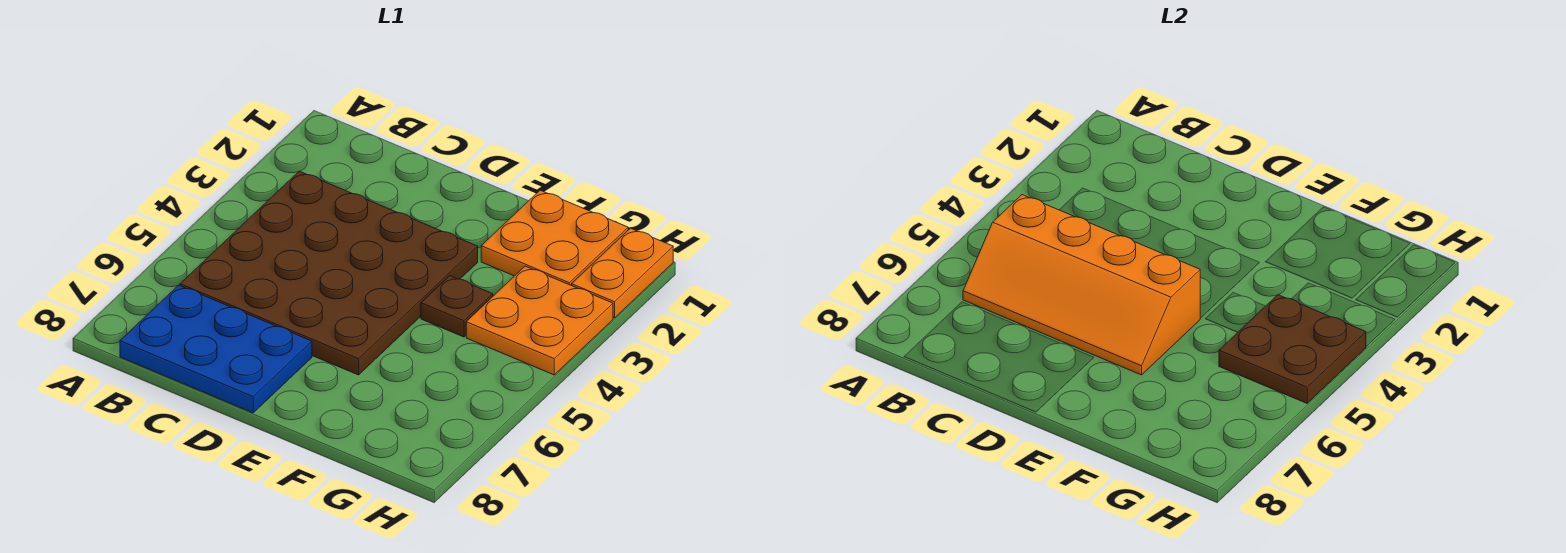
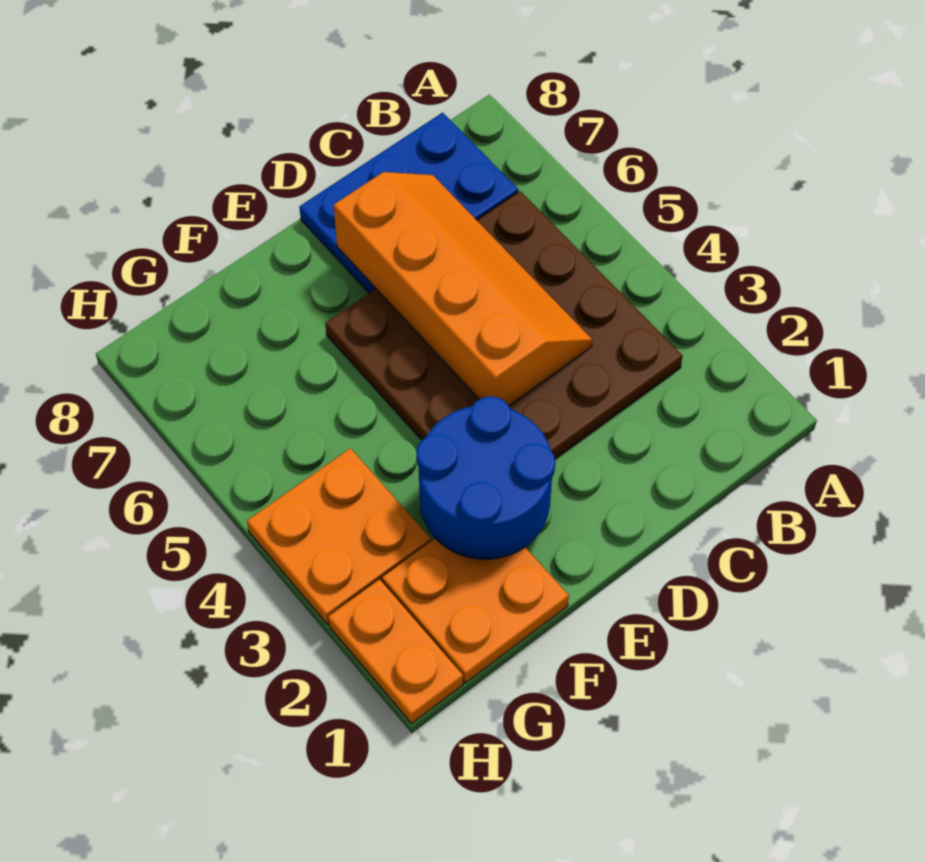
orange slope B5:E6 level 2 top 5 -> orange slope C4:D7 level 2 top D
none -> blue round brick E2:F3 level 2
brown plate F4 level 1 -> none
brown plate G4:H5 level 2 -> none

